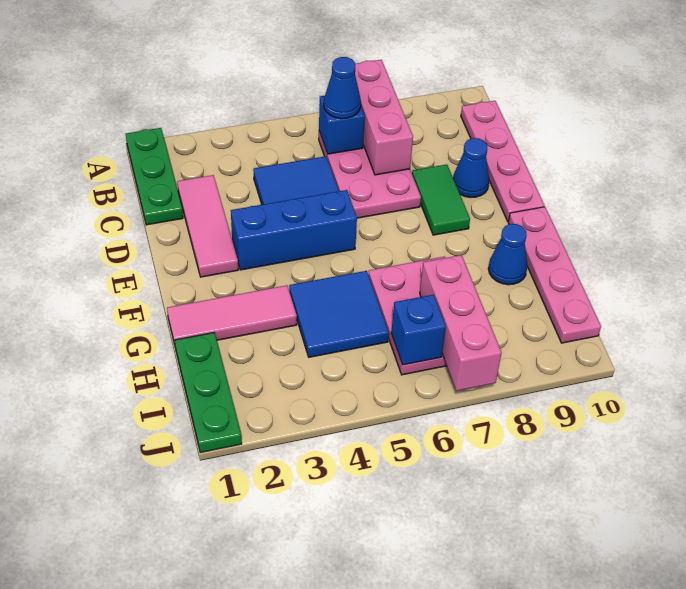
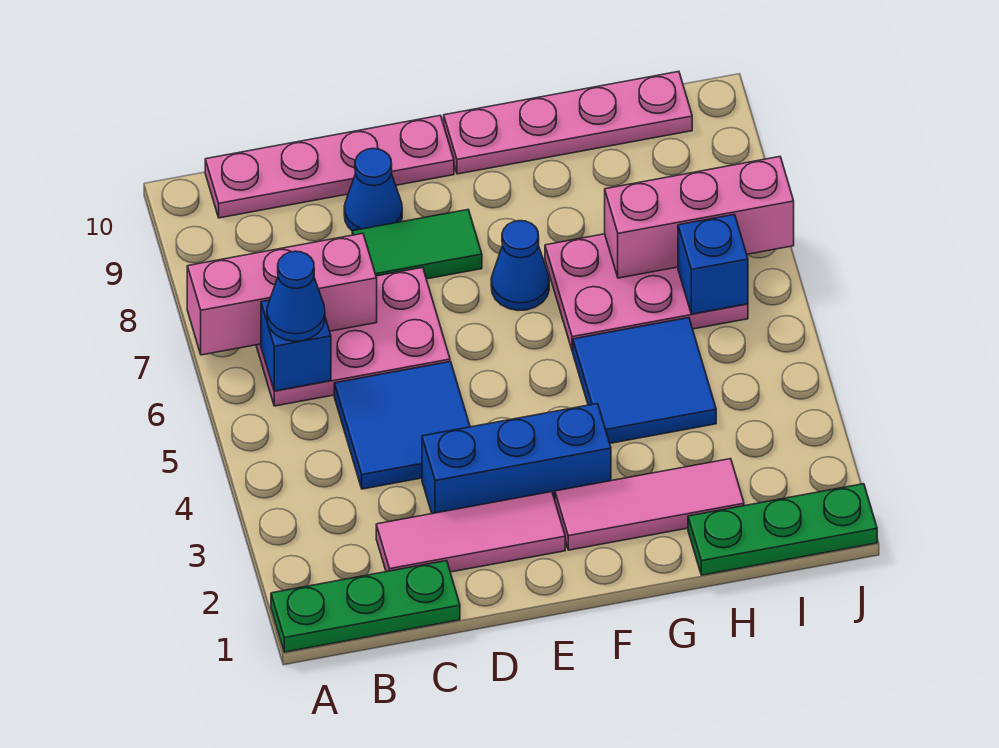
blue brick E3:E5 level 1 -> blue brick D3:F3 level 1
pink tile G1:G3 level 1 -> pink tile F2:H2 level 1
blue cone G9 level 1 -> blue cone F7 level 1

